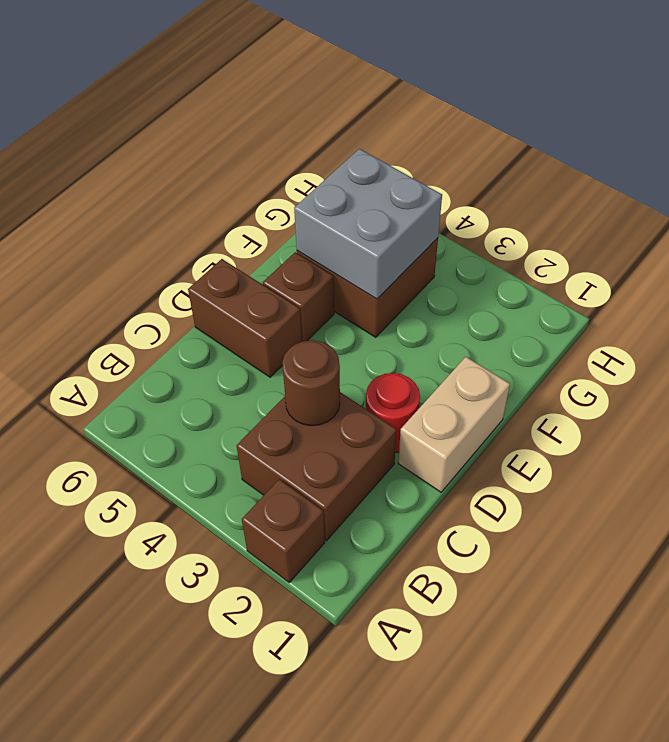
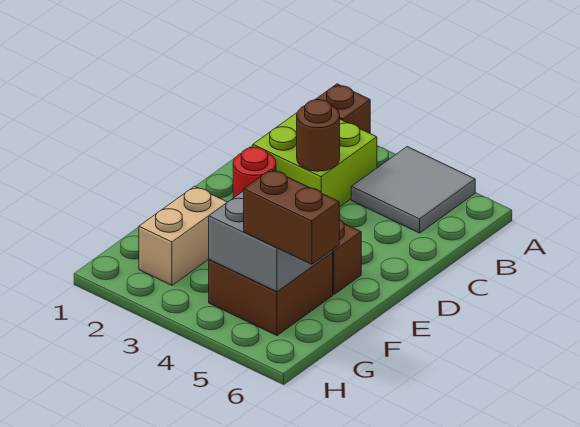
none -> grey tile A4:B5 level 1
brown brick B2:C3 level 1 -> lime brick B2:C3 level 1
tan brick D1:E1 level 1 -> tan brick F2:G2 level 1
brown brick D5:D6 level 1 -> brown brick G5:G6 level 3

